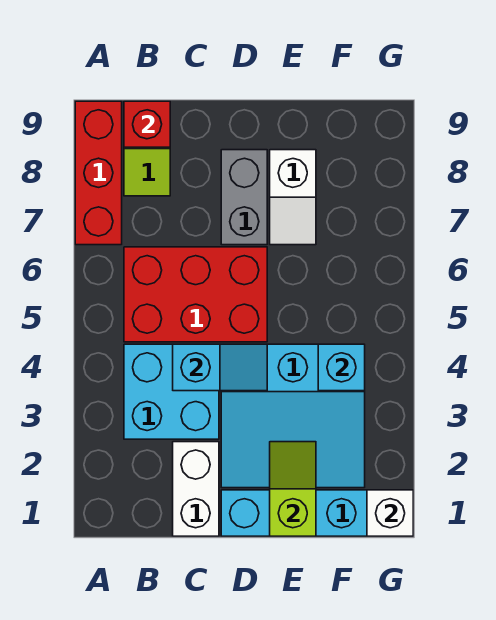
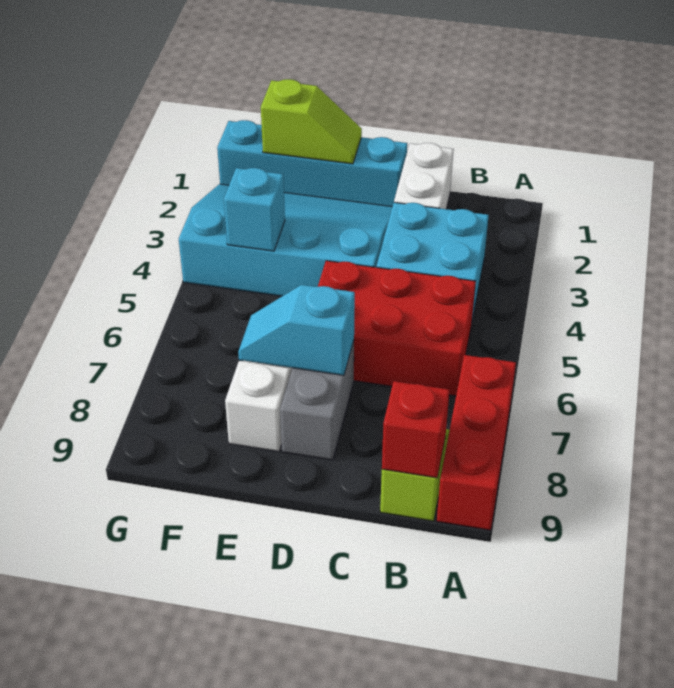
cyan slope C4:D4 level 2 top C -> cyan slope D7:E7 level 2 top D
cyan slope D2:F4 level 1 top 4 -> cyan slope D2:G4 level 1 top 4
lime slope E1:E2 level 2 top 1 -> lime slope E1:F1 level 2 top F
white brick G1 level 2 -> none

